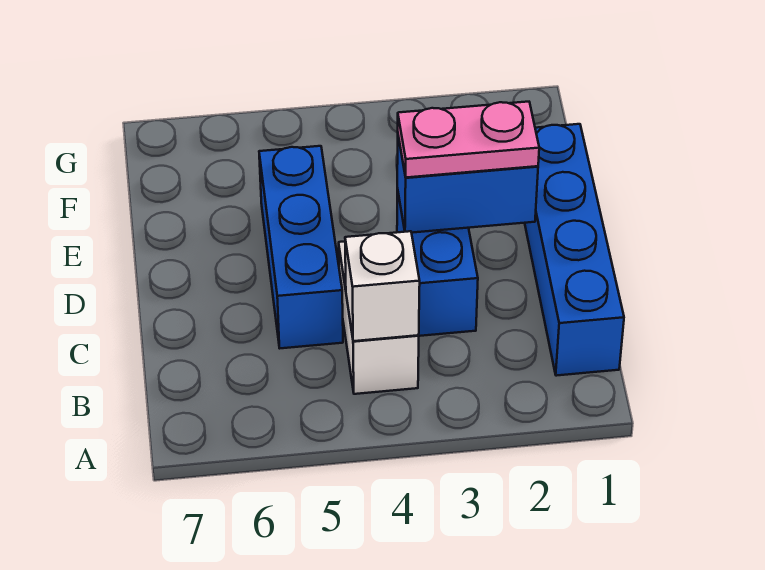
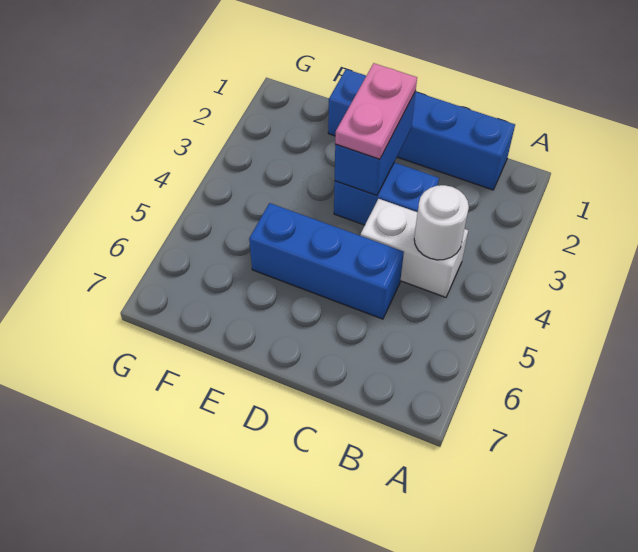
white brick B4 level 2 -> white round brick B4 level 2

